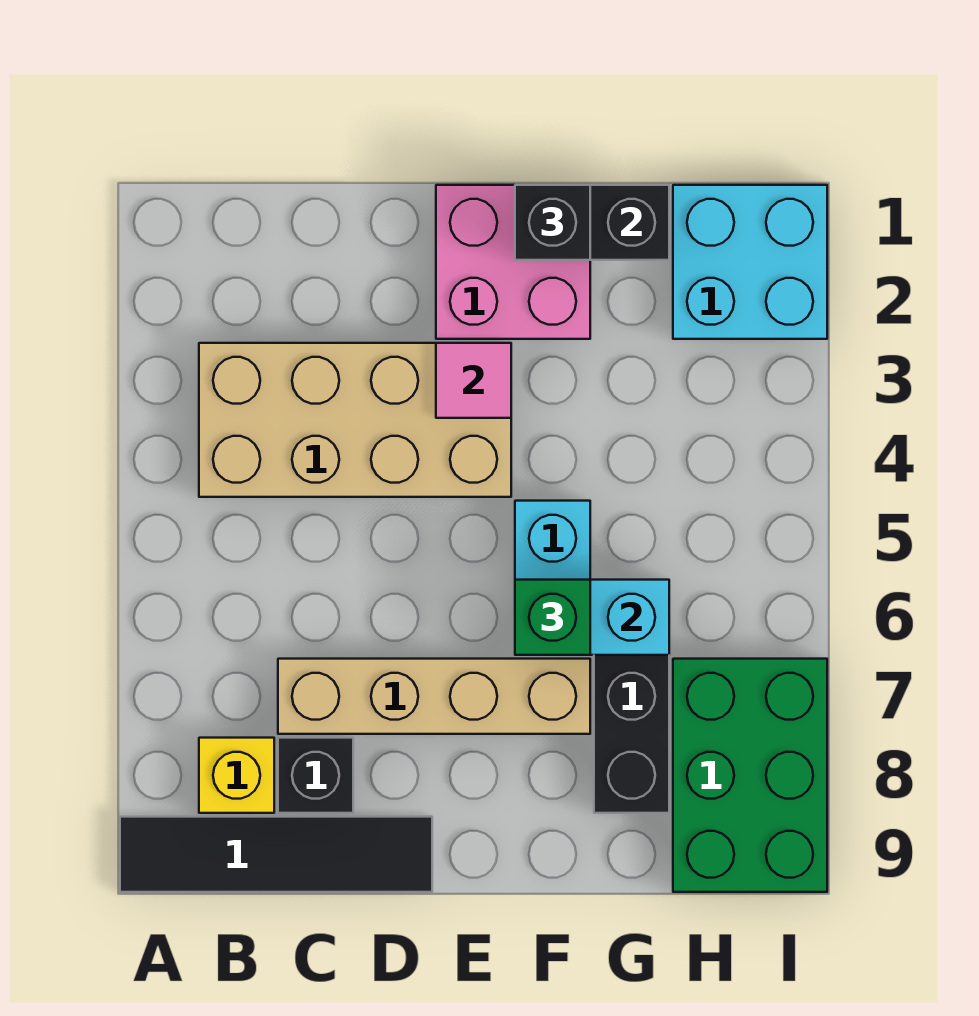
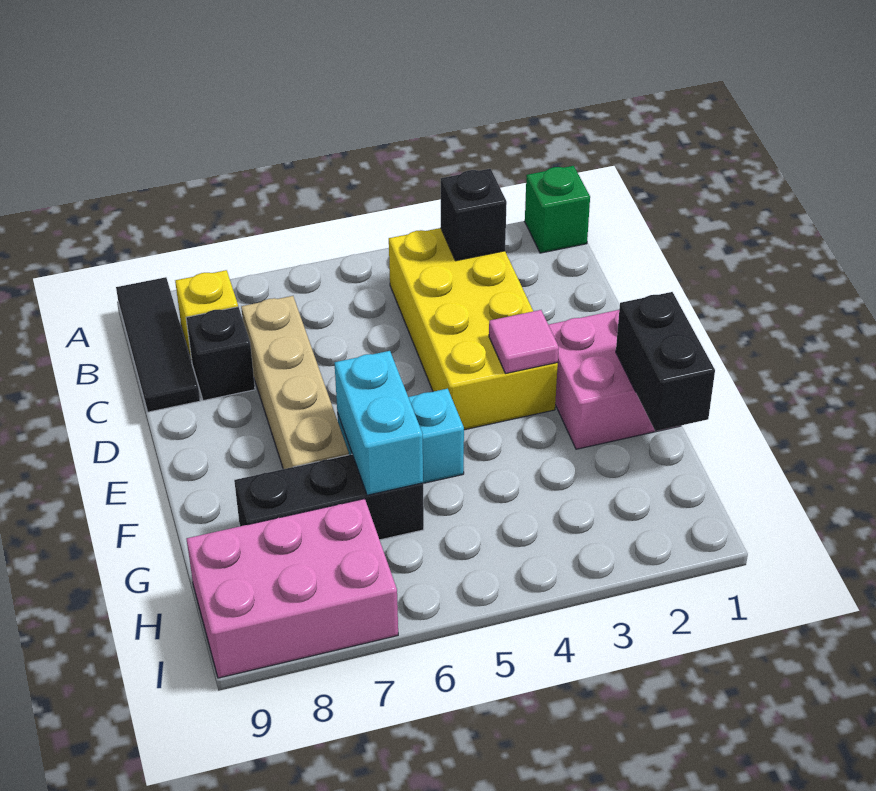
black tile A9:D9 level 1 -> black tile A9:C9 level 1
tan brick B3:E4 level 1 -> yellow brick B3:E4 level 1
black brick F1 level 3 -> black brick B3 level 2
green brick F6 level 3 -> green brick A1 level 1
cyan brick H1:I2 level 1 -> none
green brick H7:I9 level 1 -> pink brick H7:I9 level 1

